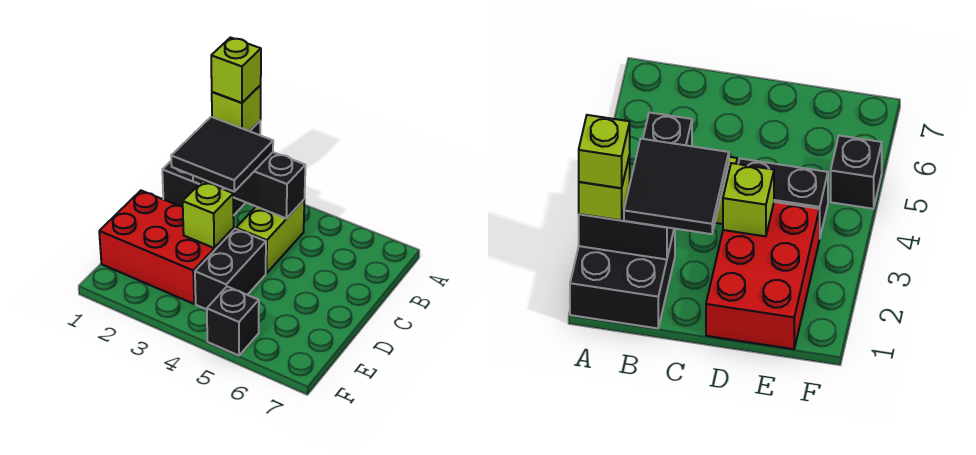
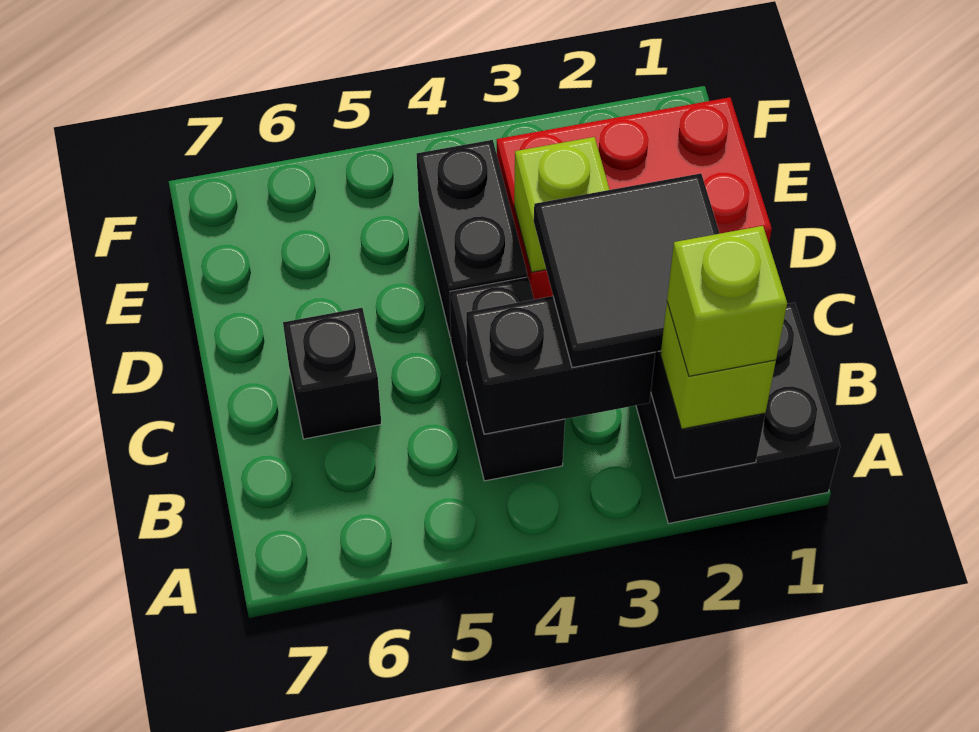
lime brick B4:C4 level 1 -> black brick B4:C4 level 1
black brick F5 level 1 -> black brick C6 level 1

